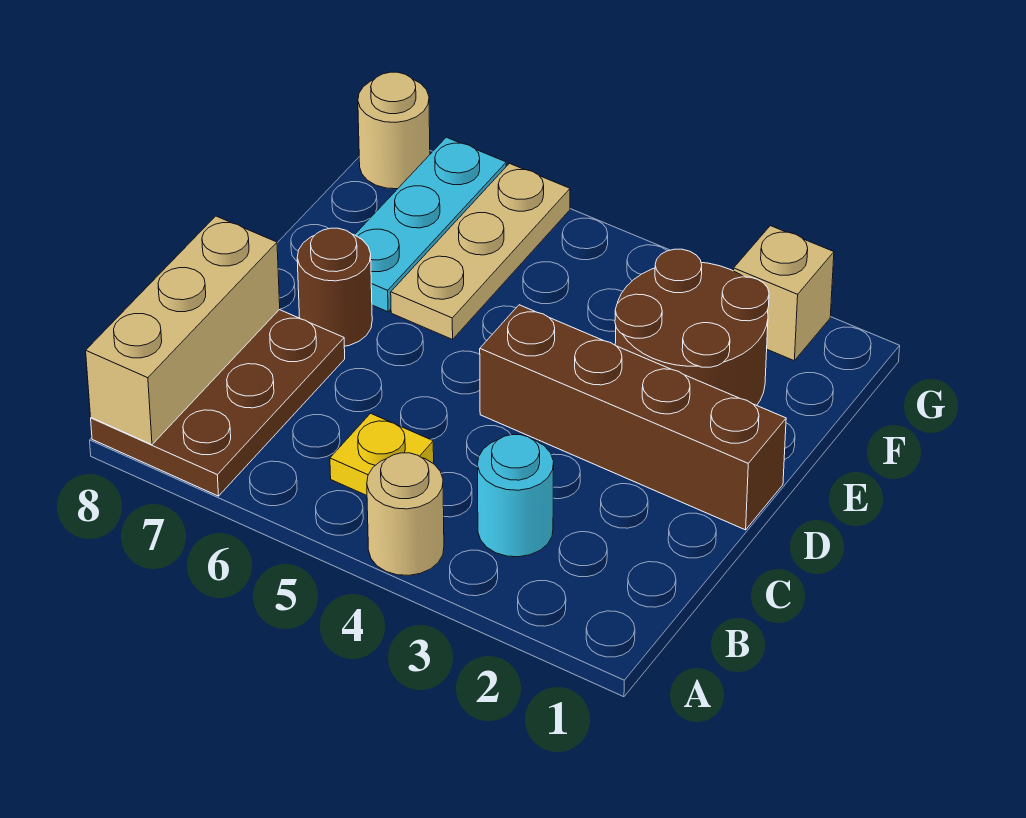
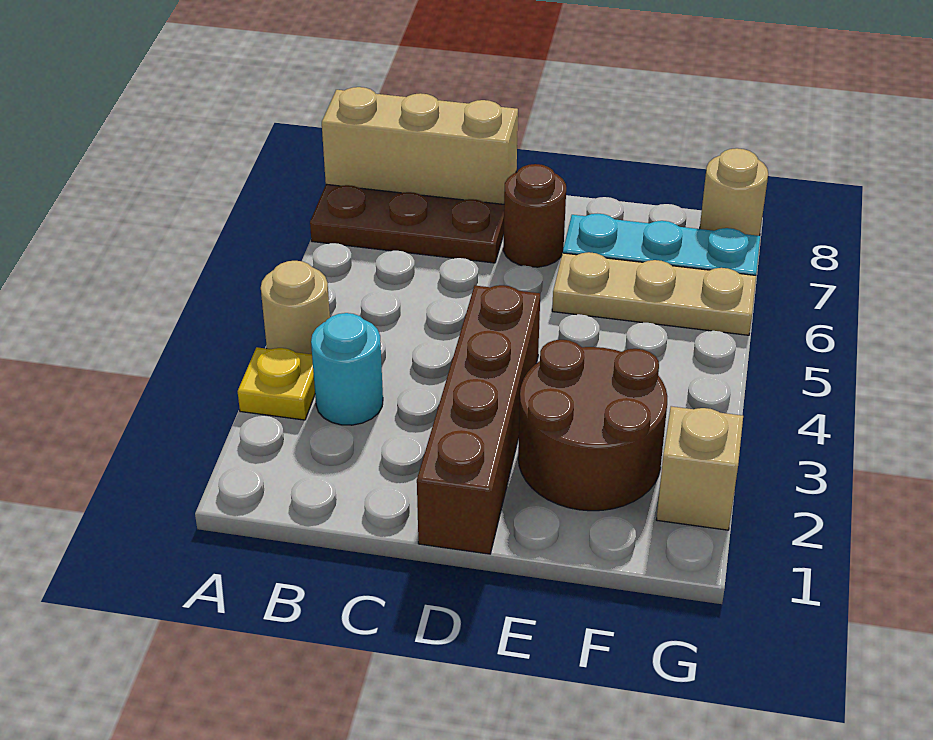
yellow plate B5 level 1 -> yellow plate A3 level 1

